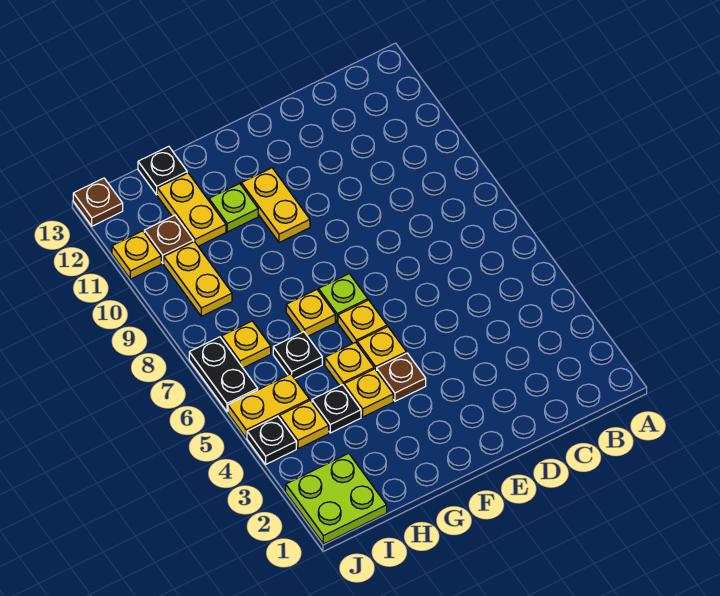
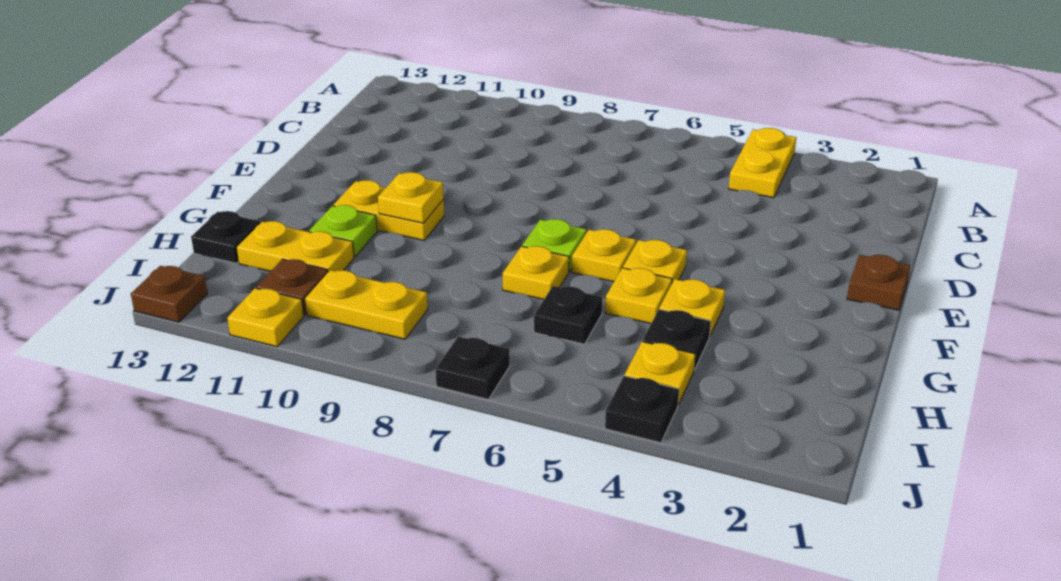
brown plate F4 level 1 -> brown plate E1 level 1
lime plate I1:J2 level 1 -> none
yellow plate I5:J5 level 1 -> yellow plate A4:B4 level 1
yellow plate I7 level 1 -> yellow plate F10 level 2
black plate J6:J7 level 1 -> black plate J7 level 1

